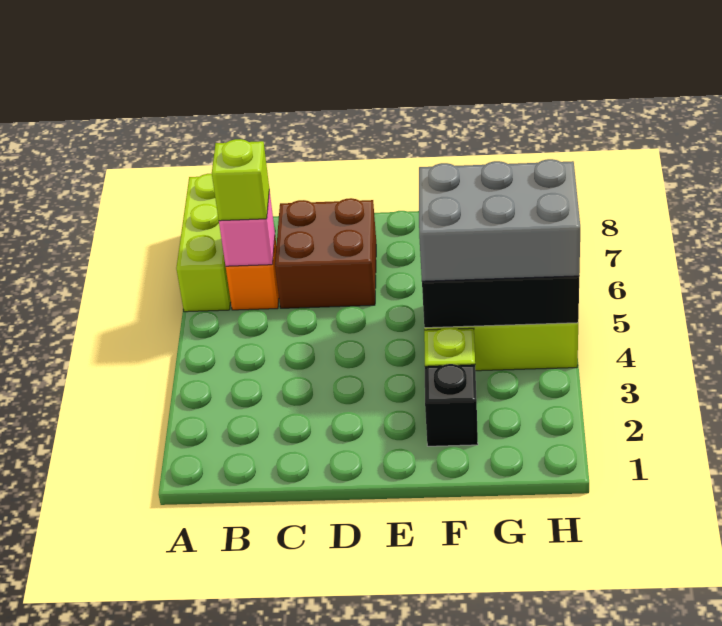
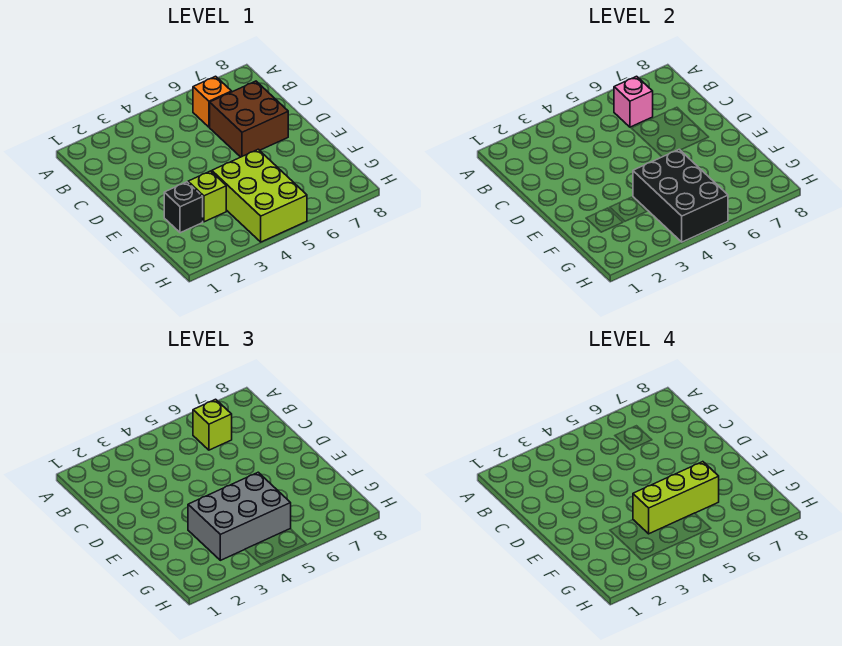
lime brick A6:A8 level 1 -> lime brick F4:F6 level 4
grey brick F4:H5 level 3 -> grey brick F3:G5 level 3

